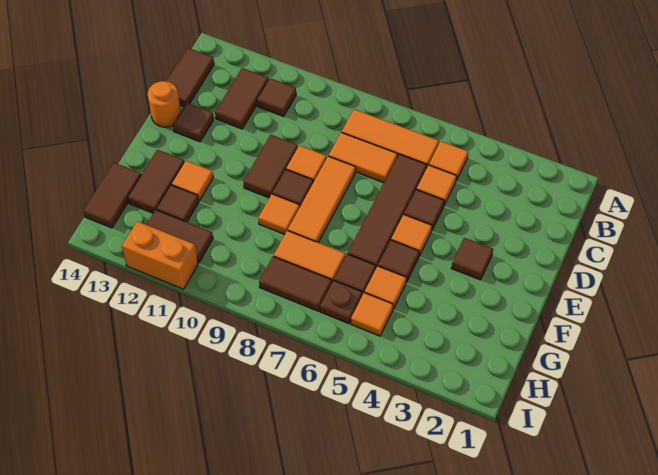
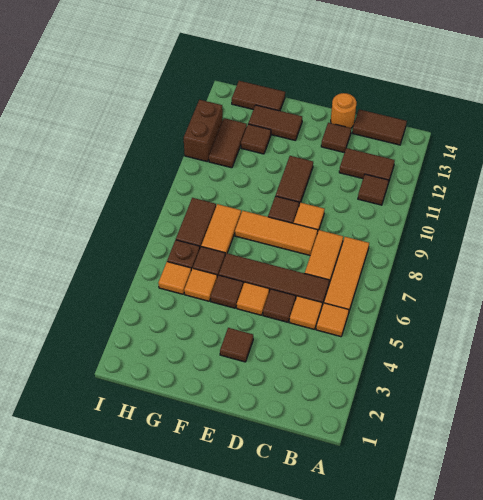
brown tile D10:E10 level 1 -> brown tile E10:E11 level 1
orange tile F9 level 1 -> none
orange tile F12 level 1 -> none
orange brick I11:I12 level 1 -> brown brick I11:I12 level 1

